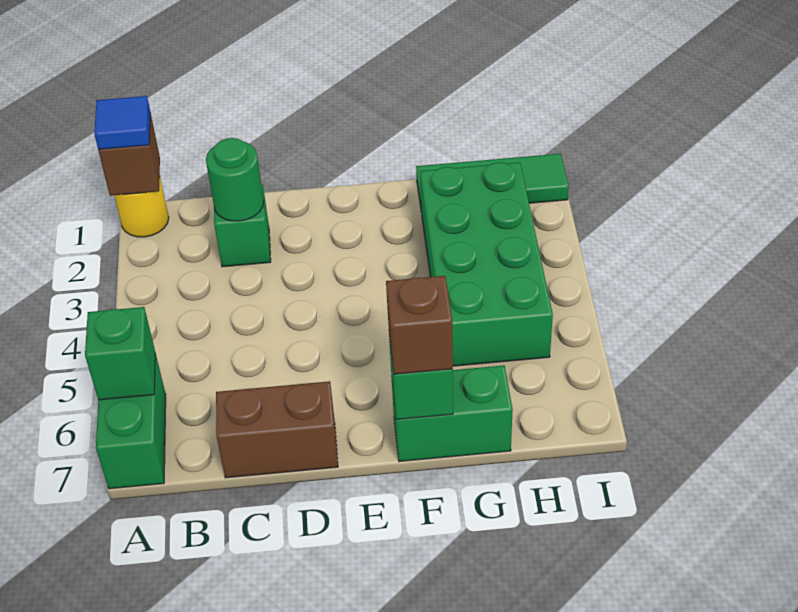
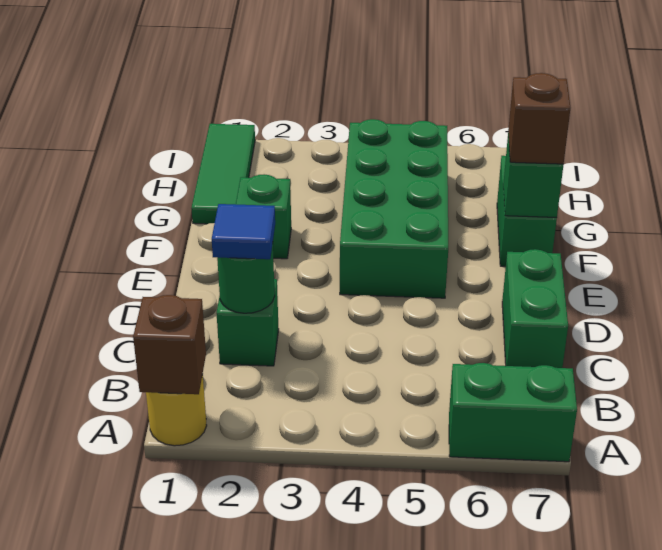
blue tile A1 level 3 -> blue tile C2 level 3
green brick A6 level 2 -> green brick F2 level 1
brown brick C7:D7 level 1 -> green brick C7:D7 level 1
green brick G2:H5 level 1 -> green brick E4:H5 level 1

